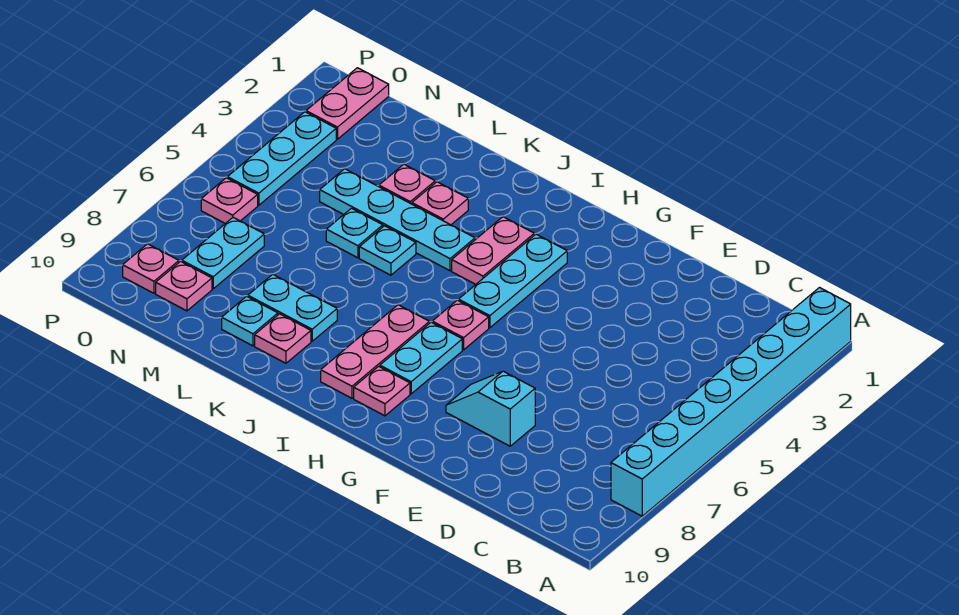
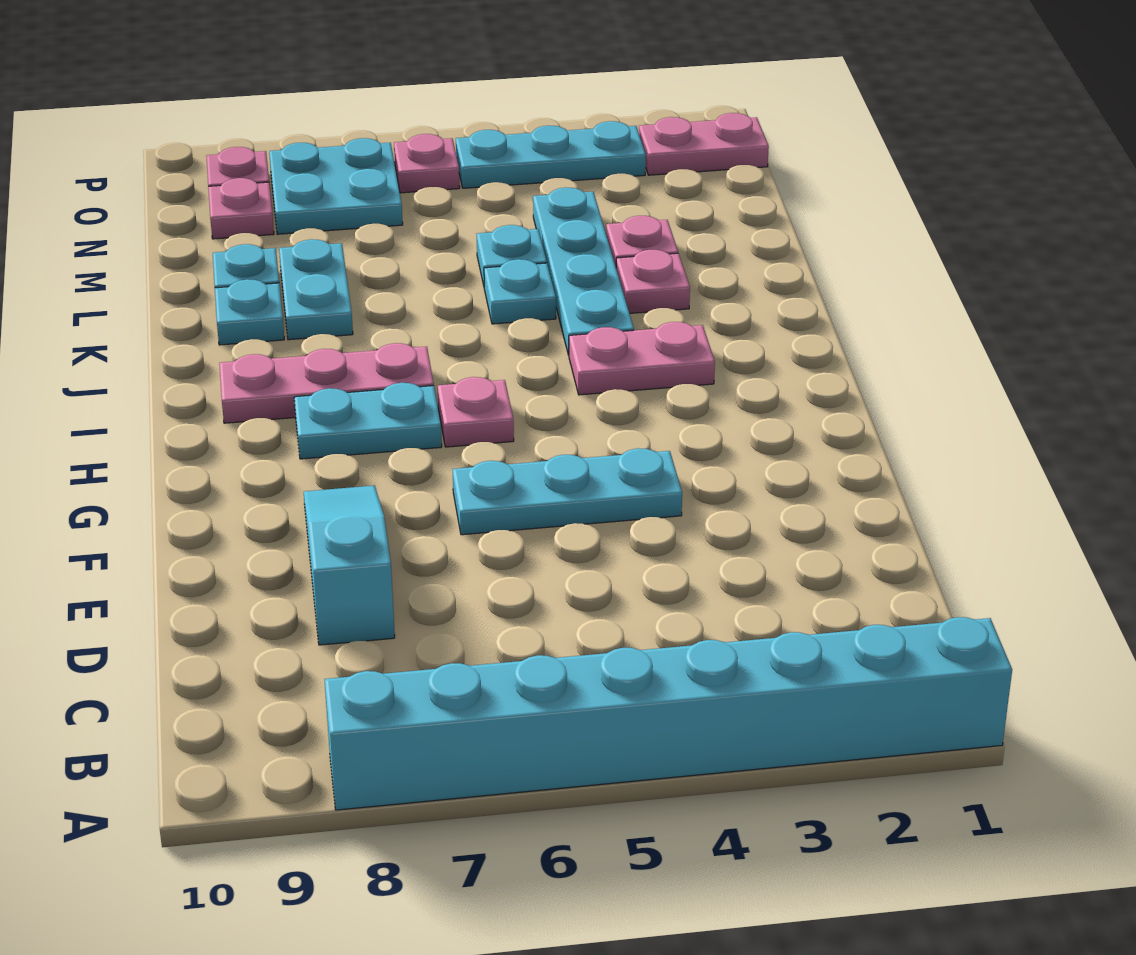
cyan slope E8:F8 level 1 top E -> cyan slope D8:F8 level 1 top D
cyan plate H3:H5 level 1 -> cyan plate F4:F6 level 1
pink plate H9 level 1 -> none
pink plate K9 level 1 -> cyan plate K9 level 1
cyan plate N7:N8 level 1 -> cyan plate N7:O8 level 1

